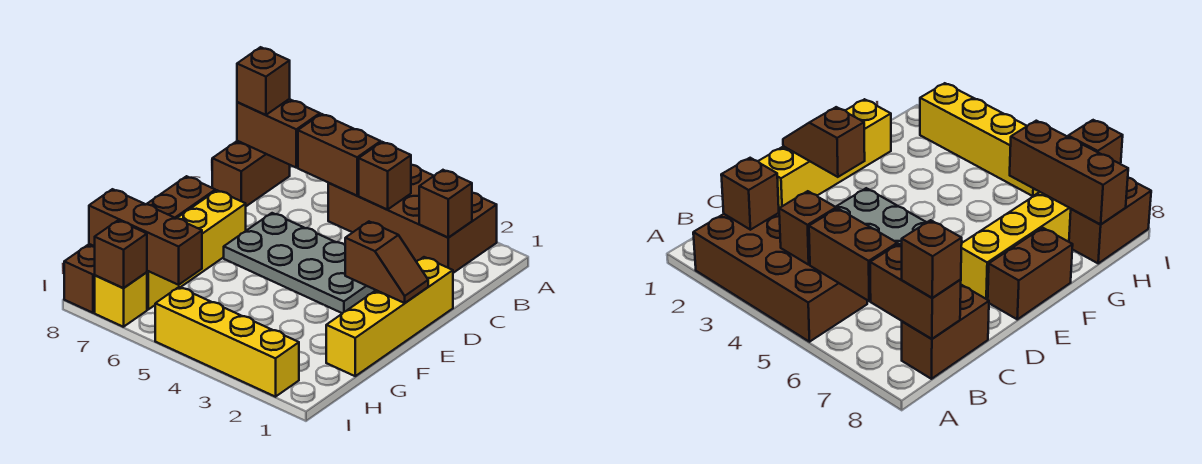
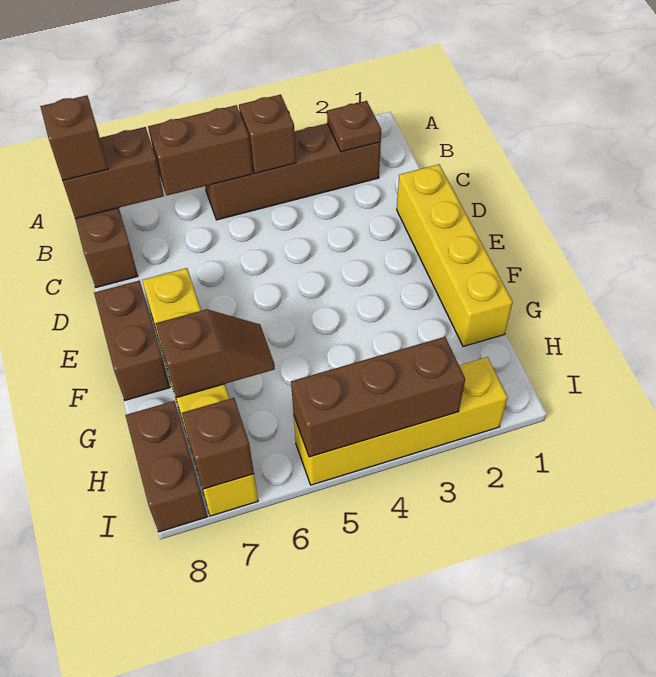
brown brick A2:B5 level 1 -> brown brick B2:B5 level 1
brown brick B2 level 2 -> brown plate B2 level 2
grey plate D3:E6 level 1 -> none
brown slope E1:E2 level 2 top 2 -> brown slope G6:G7 level 2 top 7
brown brick H6:H8 level 2 -> brown brick I3:I5 level 2

